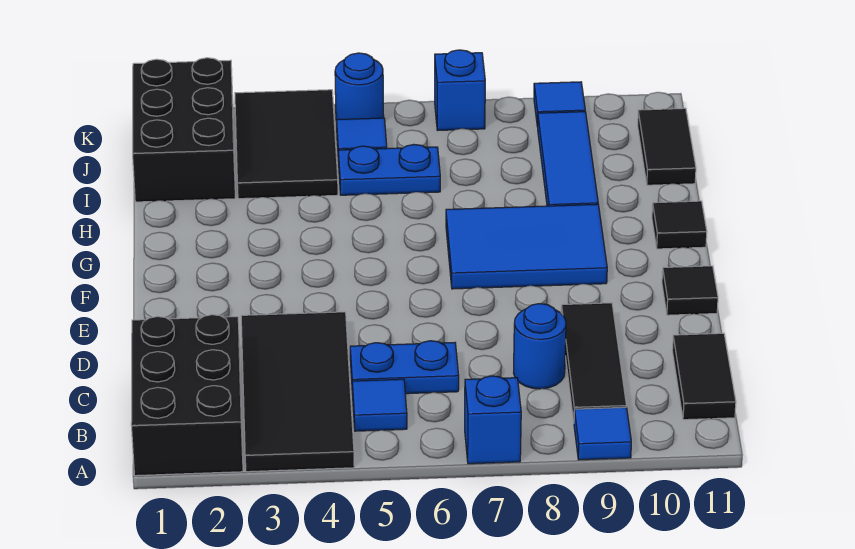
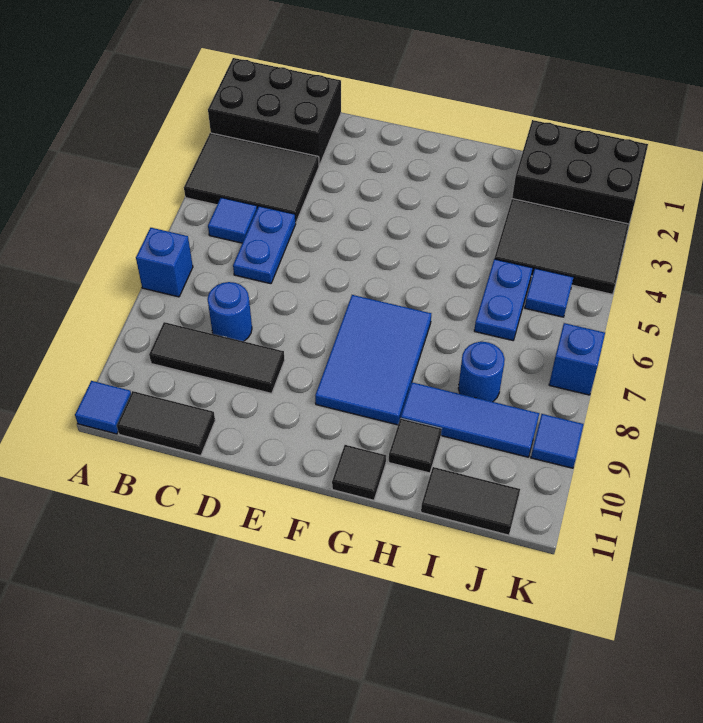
black tile A3:D4 level 1 -> black tile A3:C4 level 1
blue tile A9 level 1 -> blue tile A11 level 1
black tile E11 level 1 -> black tile H10 level 1
blue round brick K5 level 1 -> blue round brick I8 level 1

